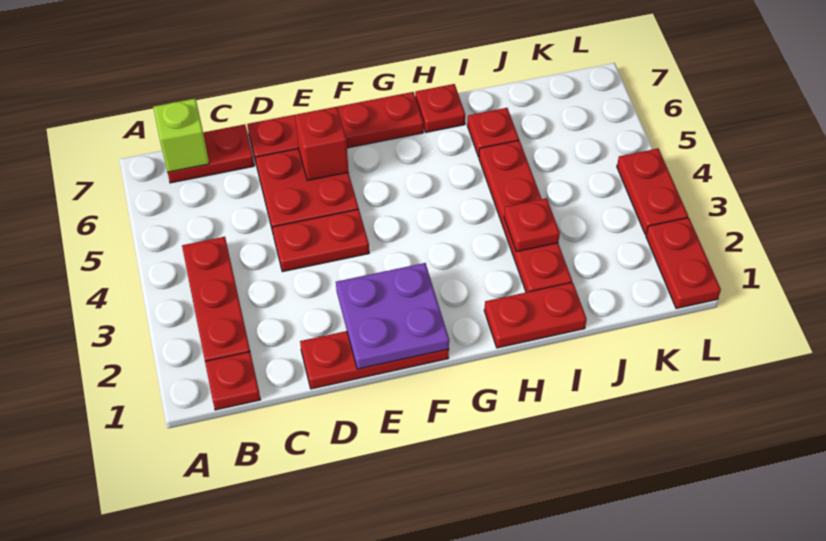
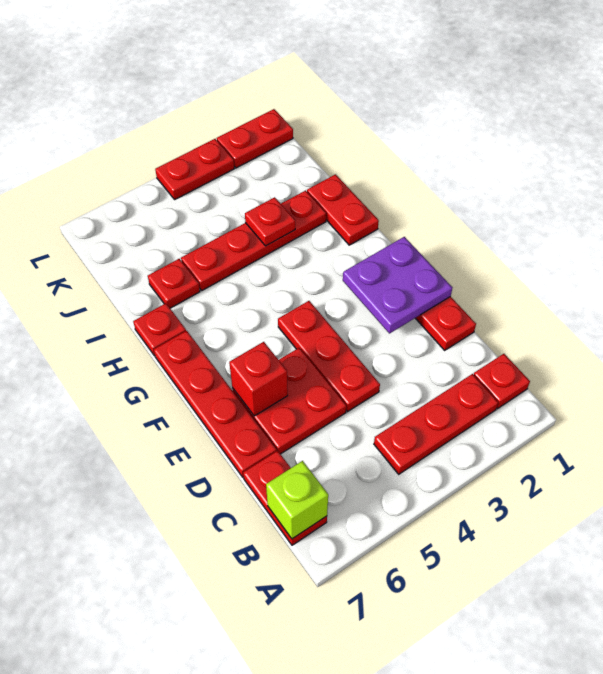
red plate D4:E4 level 1 -> red plate D4:F4 level 1

